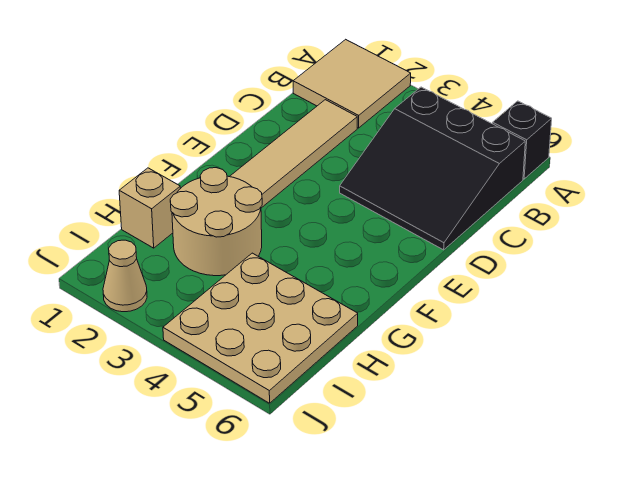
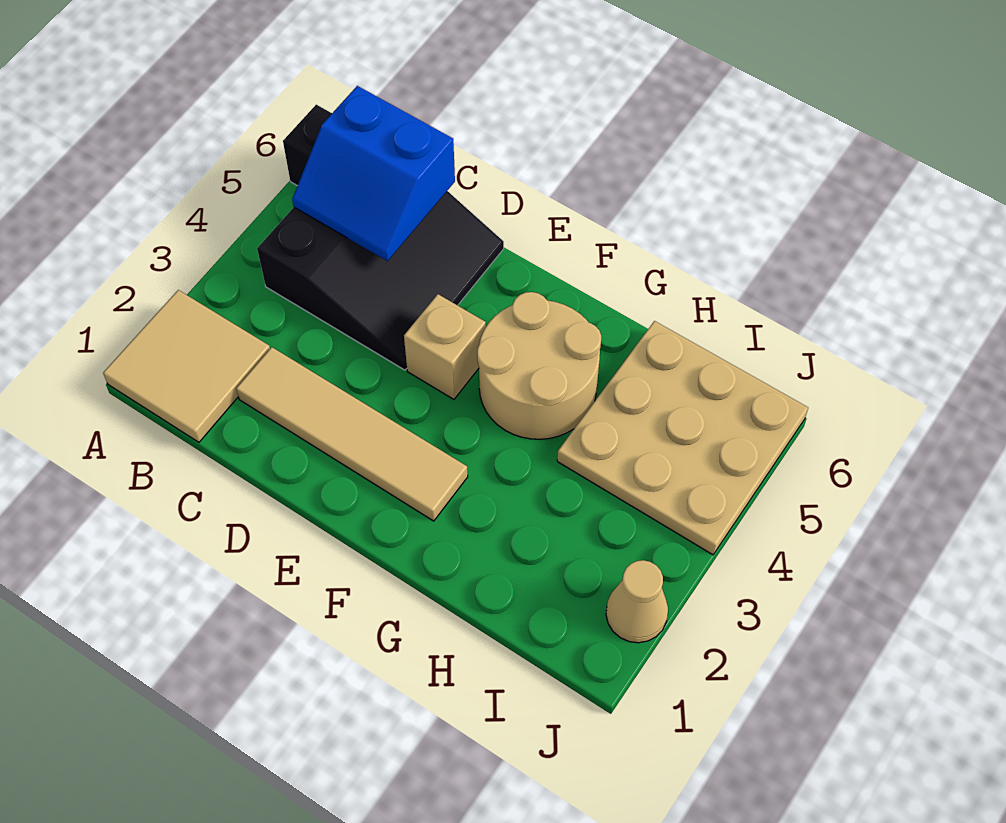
none -> blue slope B5:C6 level 2 top 6
tan round brick G2:H3 level 1 -> tan round brick F4:G5 level 1
tan brick H1 level 1 -> tan brick E4 level 1

